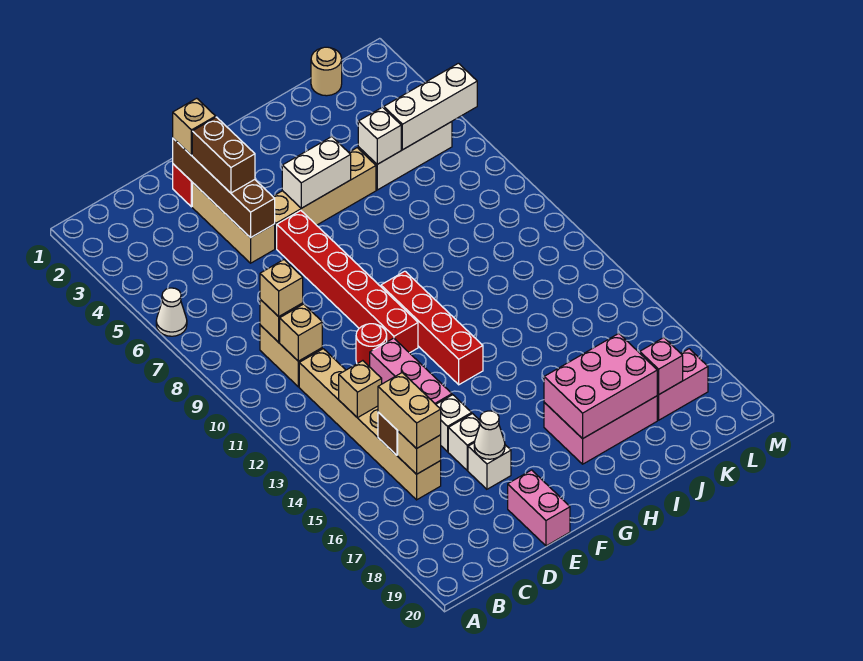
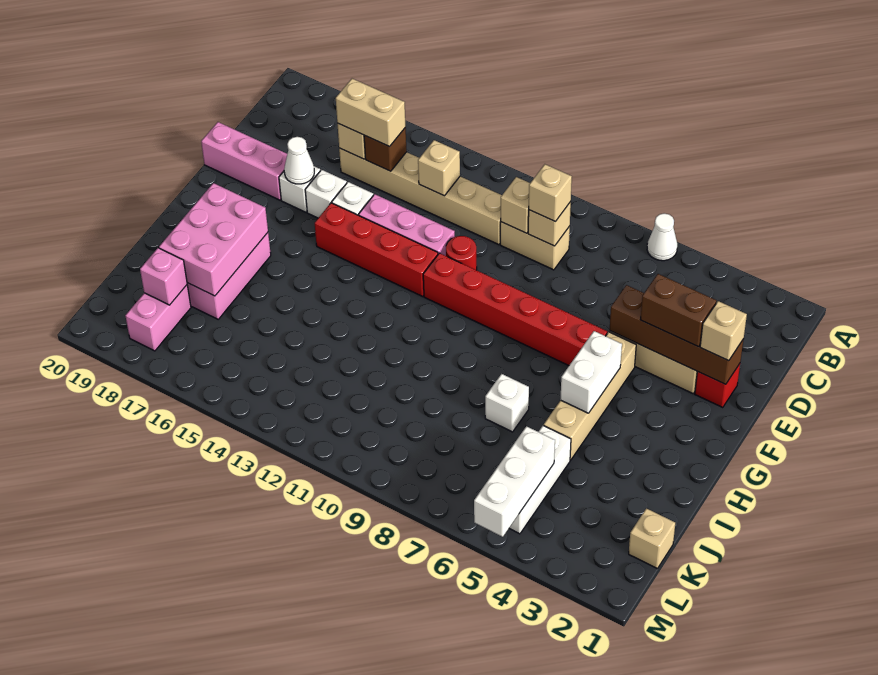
pink brick E19:E20 level 1 -> pink brick E18:E20 level 1
red brick G10:G13 level 1 -> red brick F12:F15 level 1
white brick J5 level 2 -> white brick I7 level 1
tan round brick K1 level 1 -> tan brick K1 level 1

